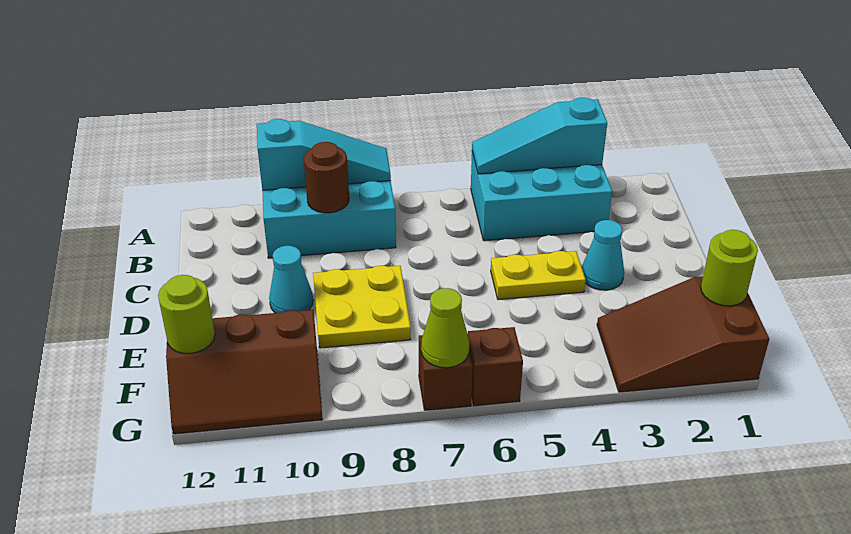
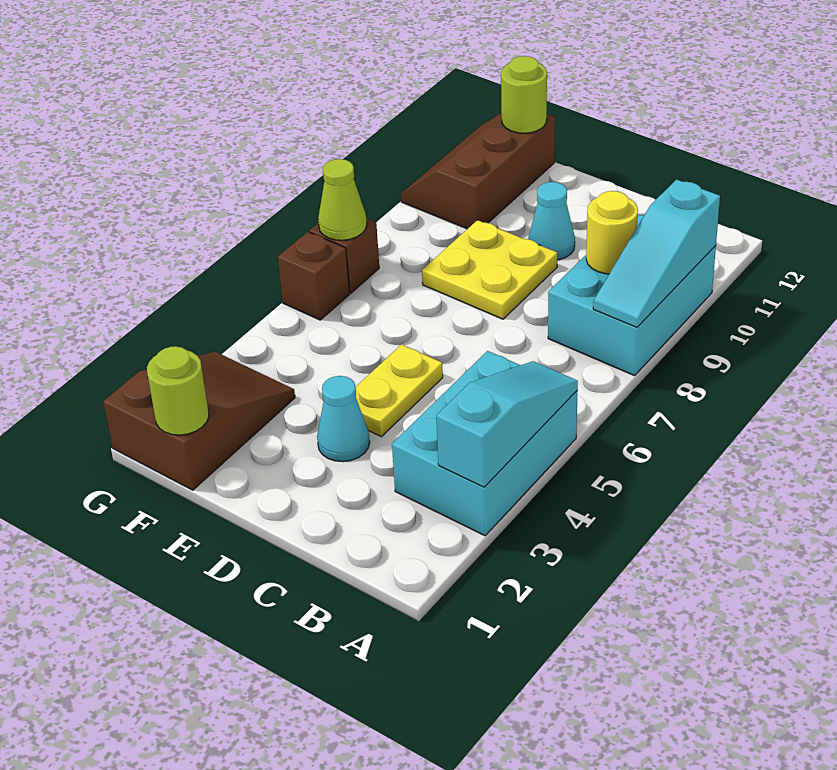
brown round brick B9 level 2 -> yellow round brick B9 level 2

